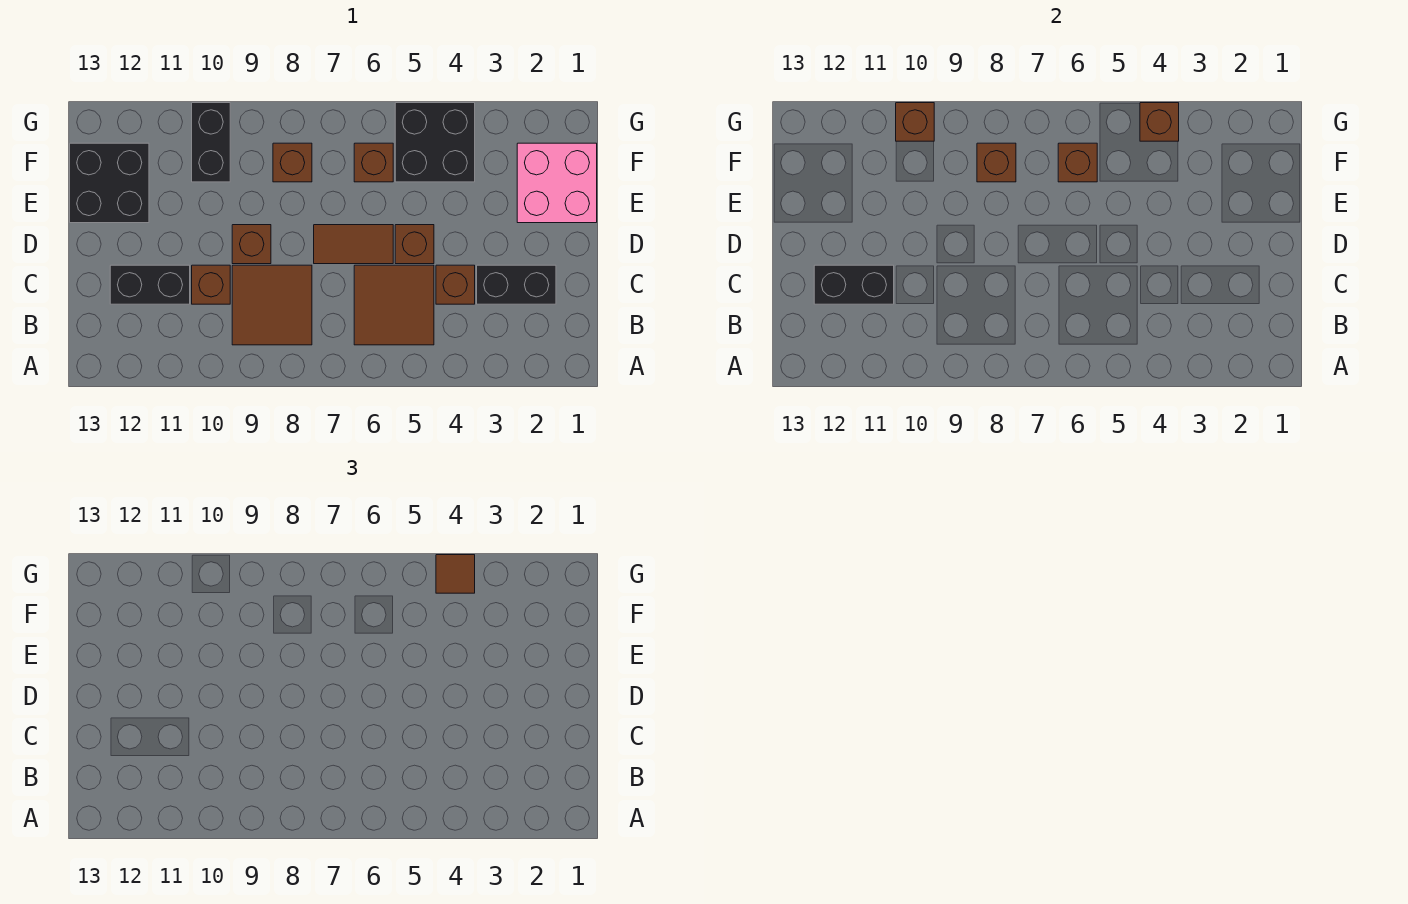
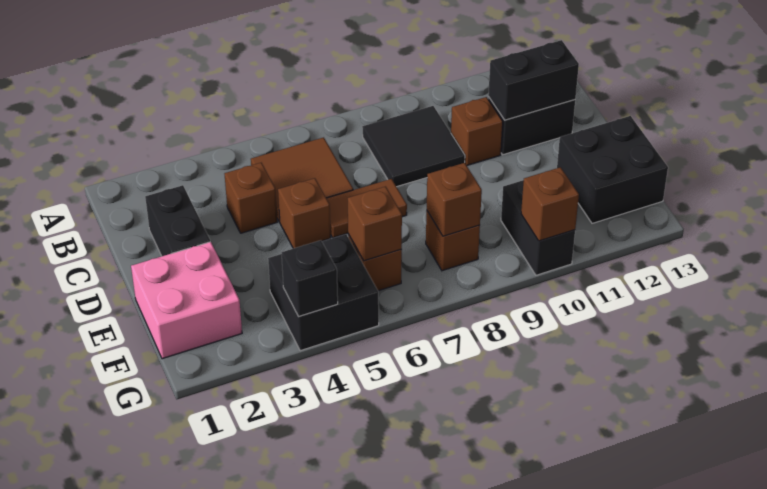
brown tile B8:C9 level 1 -> black tile B8:C9 level 1
black brick C2:C3 level 1 -> black brick C2:D2 level 1
brown brick D9 level 1 -> none
brown brick G4 level 2 -> black brick G4 level 2
brown tile G4 level 3 -> none

